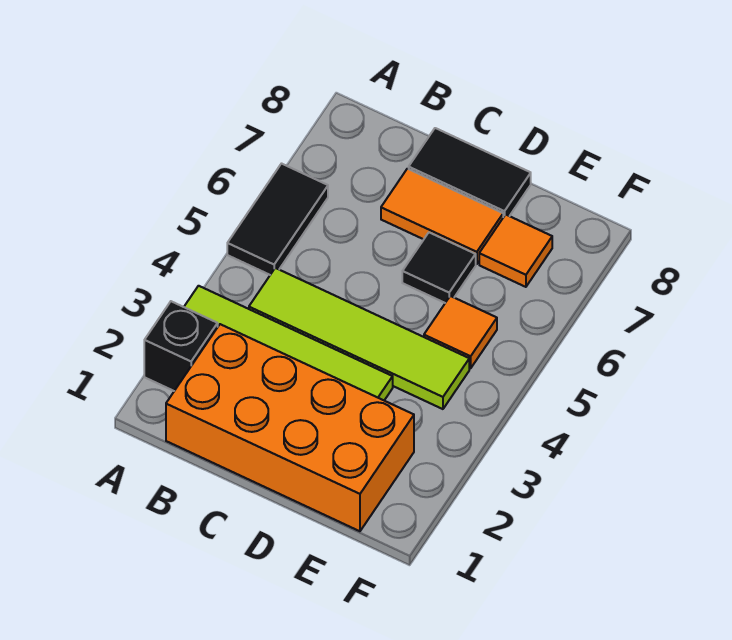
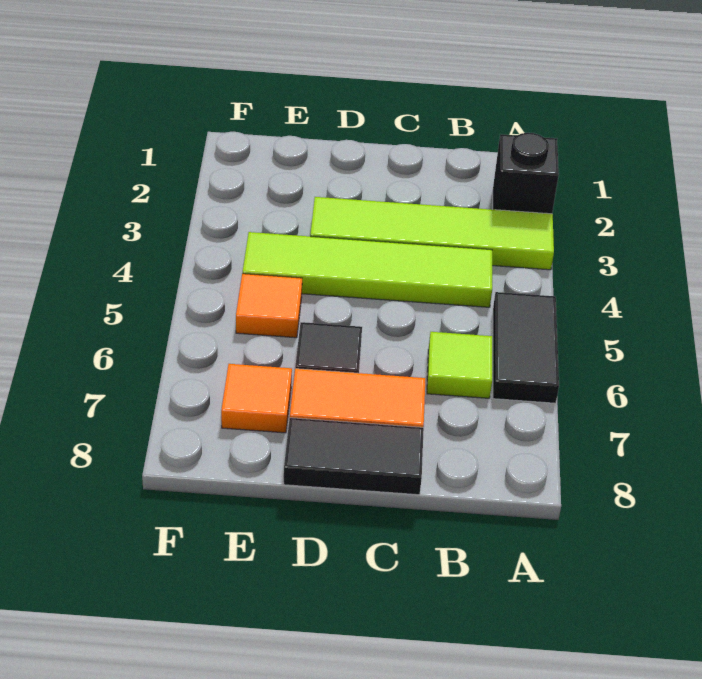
orange brick B1:E2 level 1 -> none
none -> lime tile B6 level 1

